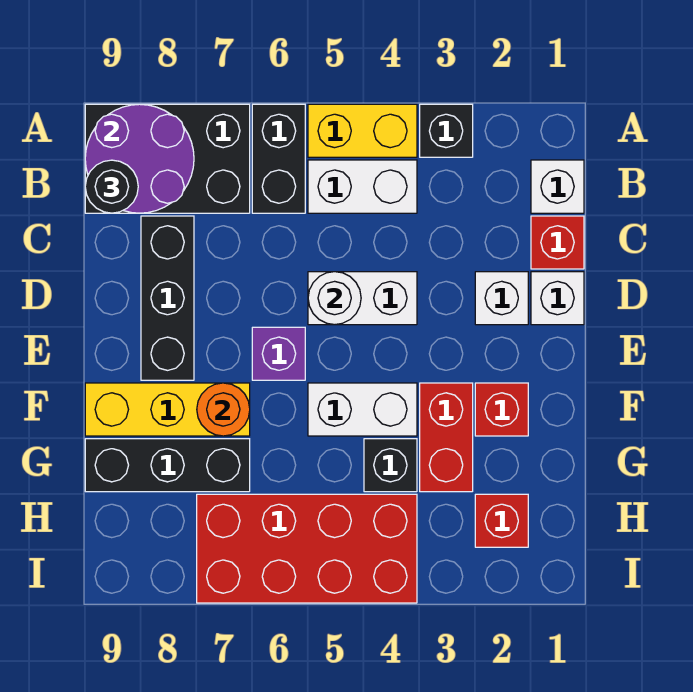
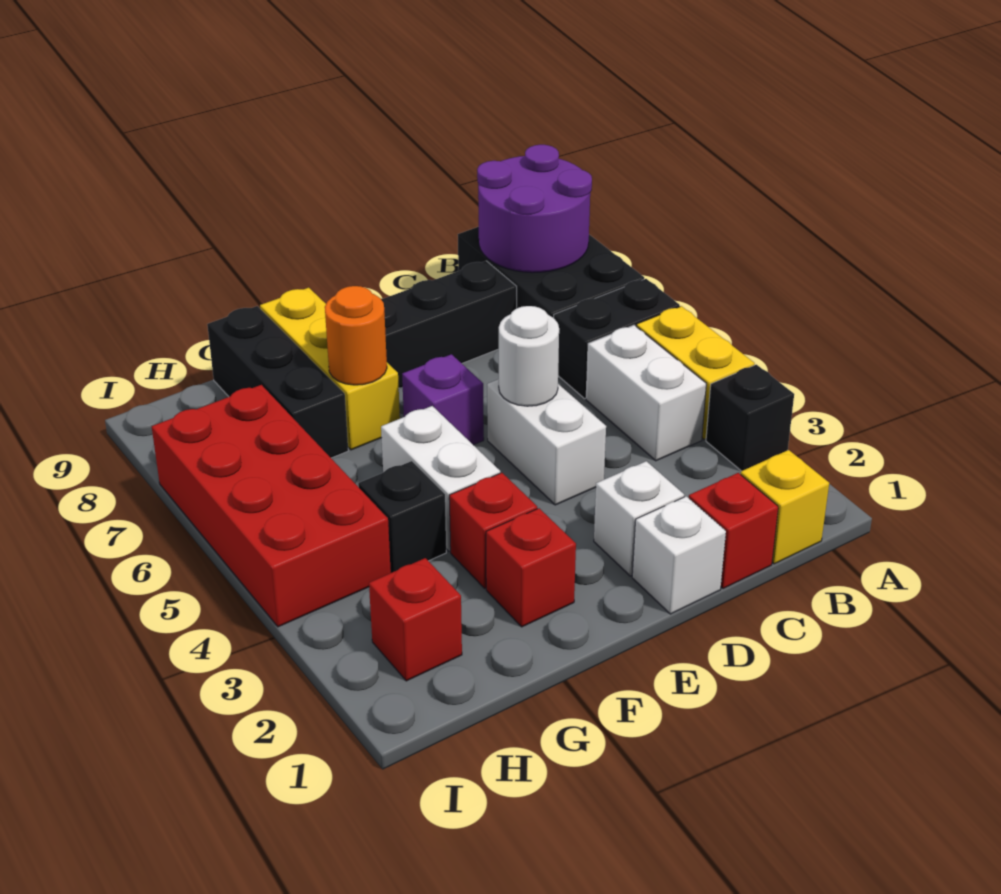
white brick B1 level 1 -> yellow brick B1 level 1
black round brick B9 level 3 -> none
red brick F3:G3 level 1 -> red brick F3 level 1

